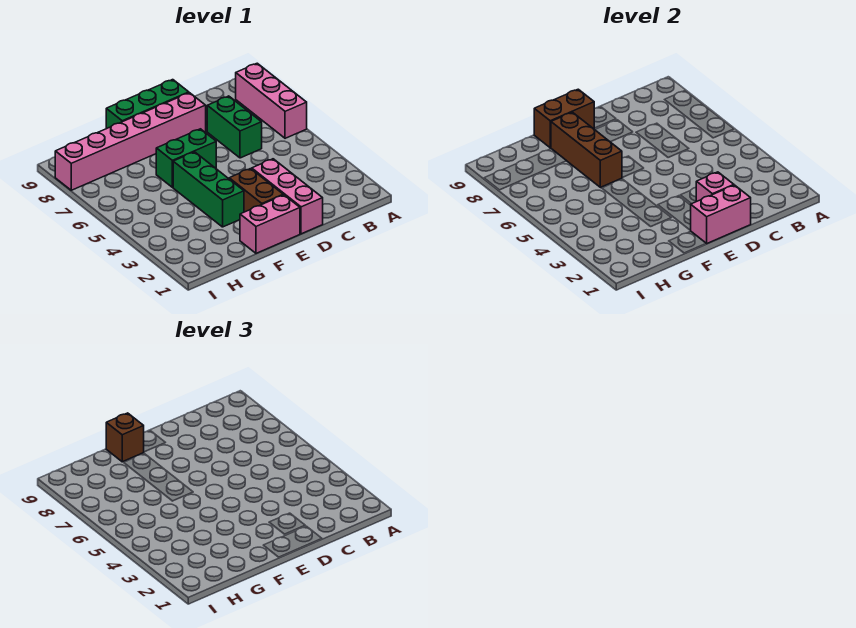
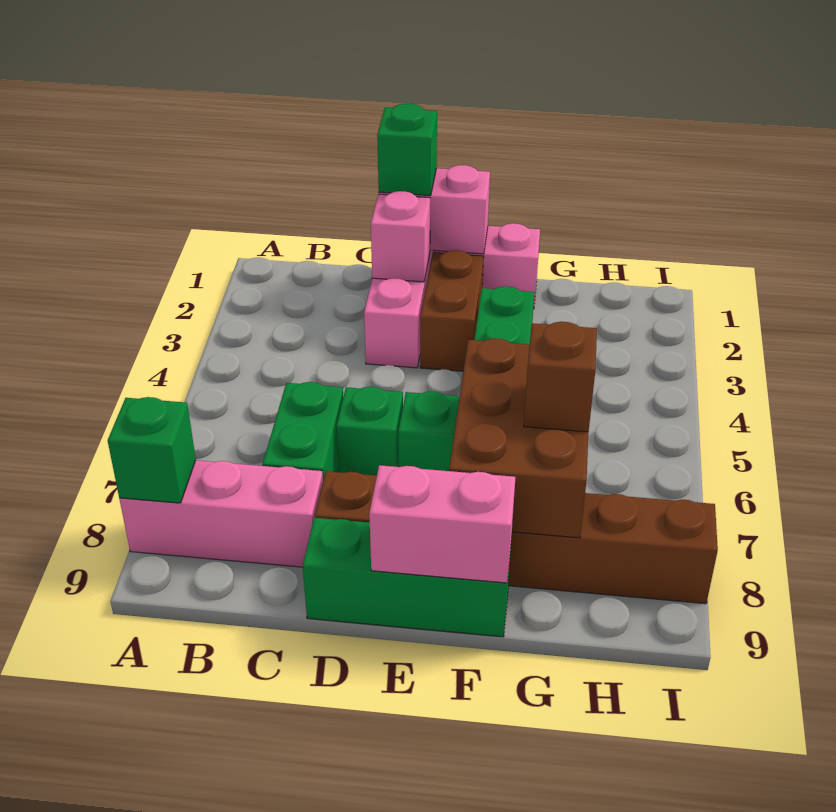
pink brick A6:A8 level 1 -> pink brick A8:C8 level 1
none -> green brick A8 level 2
none -> green brick D1 level 3
none -> green brick D6 level 1
pink brick D8:I8 level 1 -> brown brick D8:I8 level 1
brown brick E9:F9 level 2 -> pink brick E9:F9 level 2
brown brick F6:F8 level 2 -> brown brick F6:G8 level 2
brown brick F9 level 3 -> brown brick G7 level 3

